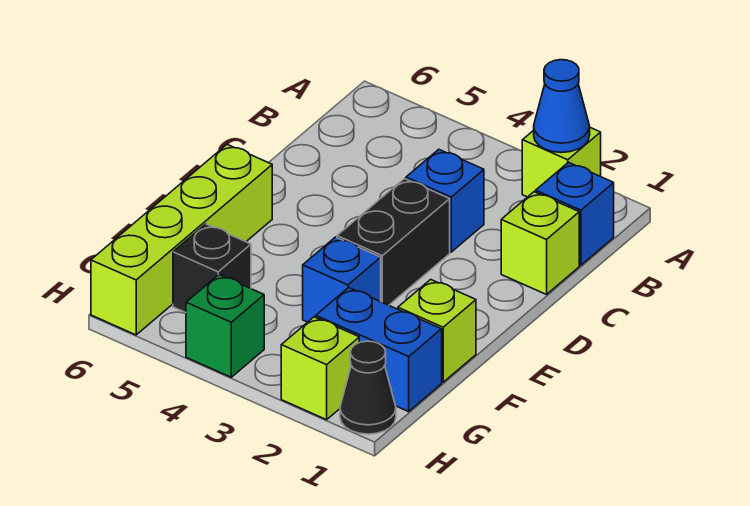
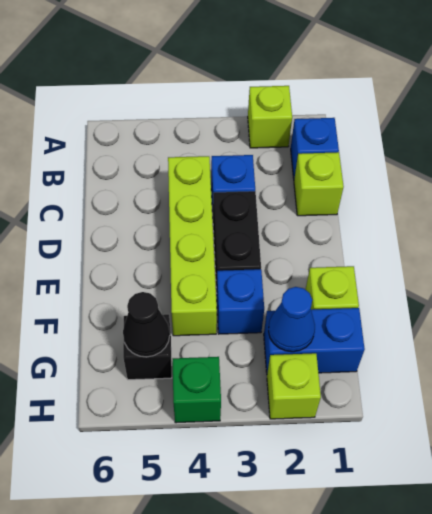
blue cone A2 level 2 -> blue cone G2 level 2
lime brick E6:H6 level 1 -> lime brick C4:F4 level 1
black cone H1 level 1 -> black cone G5 level 2

